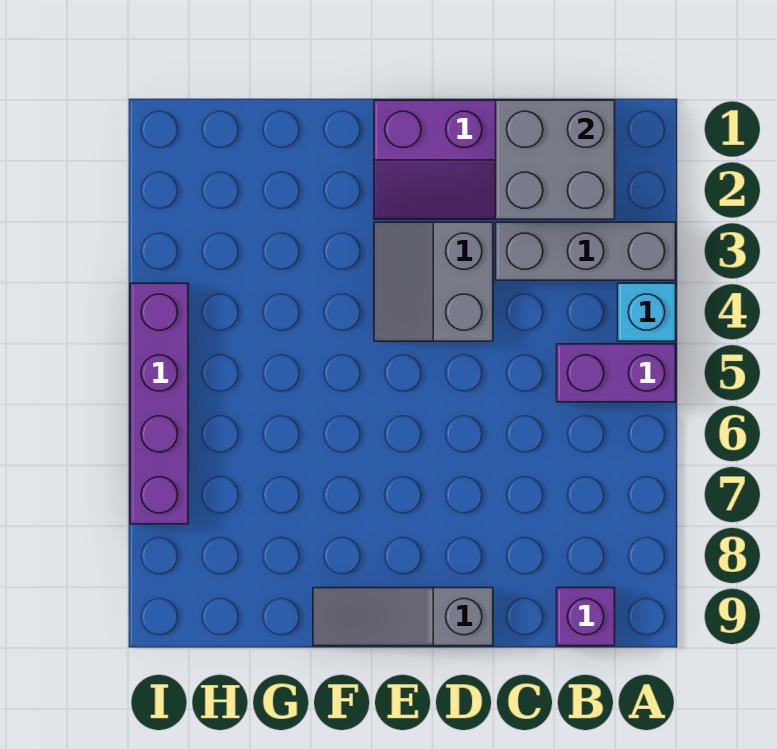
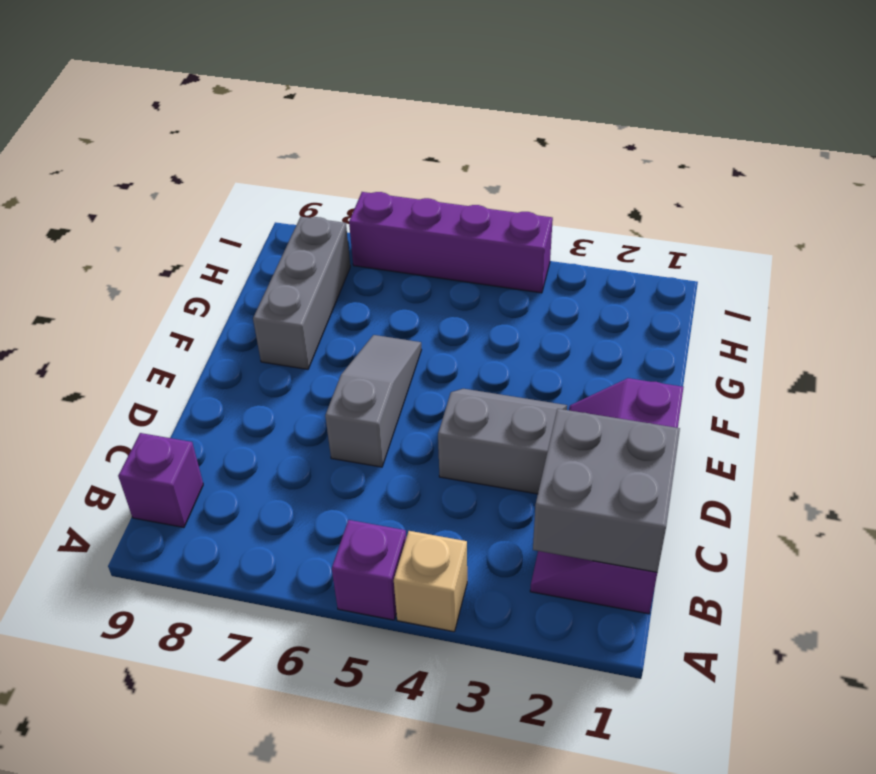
grey brick A3:C3 level 1 -> grey brick F8:H8 level 1
cyan brick A4 level 1 -> tan brick A4 level 1
purple brick A5:B5 level 1 -> purple brick A5 level 1
grey slope D9:F9 level 1 top D -> grey slope D6:F6 level 1 top D

